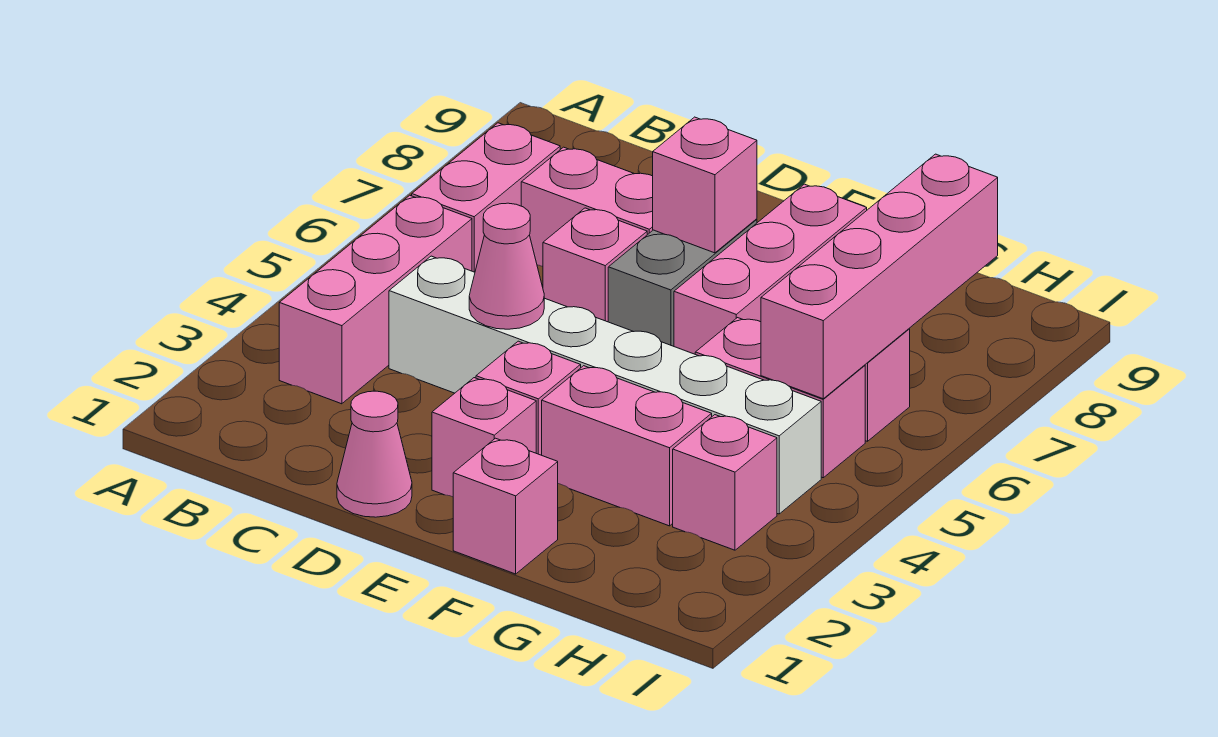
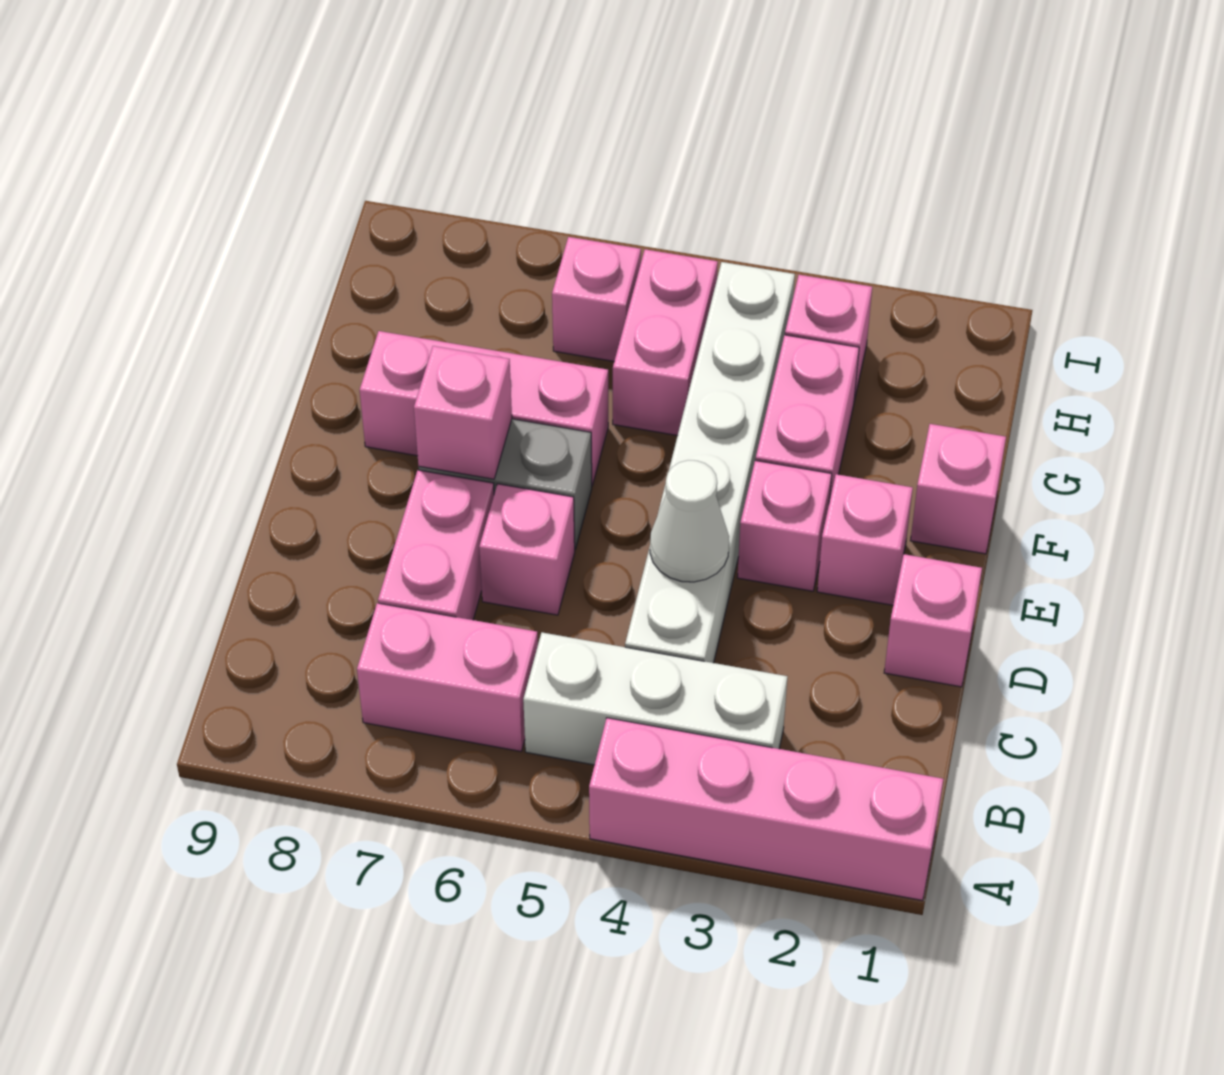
pink brick B3:B5 level 1 -> white brick B3:B5 level 1
pink cone D1 level 1 -> pink brick D1 level 1
pink cone D4 level 2 -> white cone D4 level 2
pink brick H5:H8 level 2 -> pink brick A1:A4 level 1

